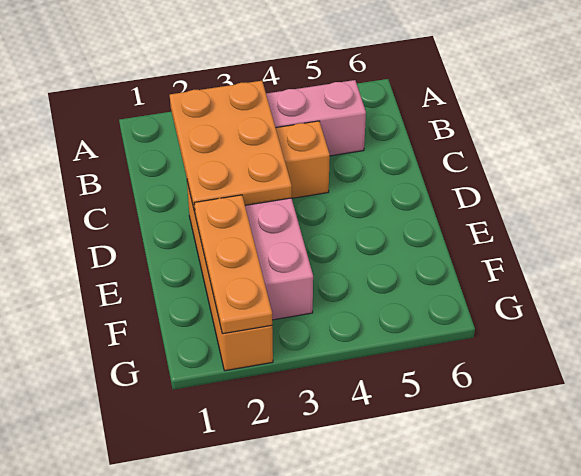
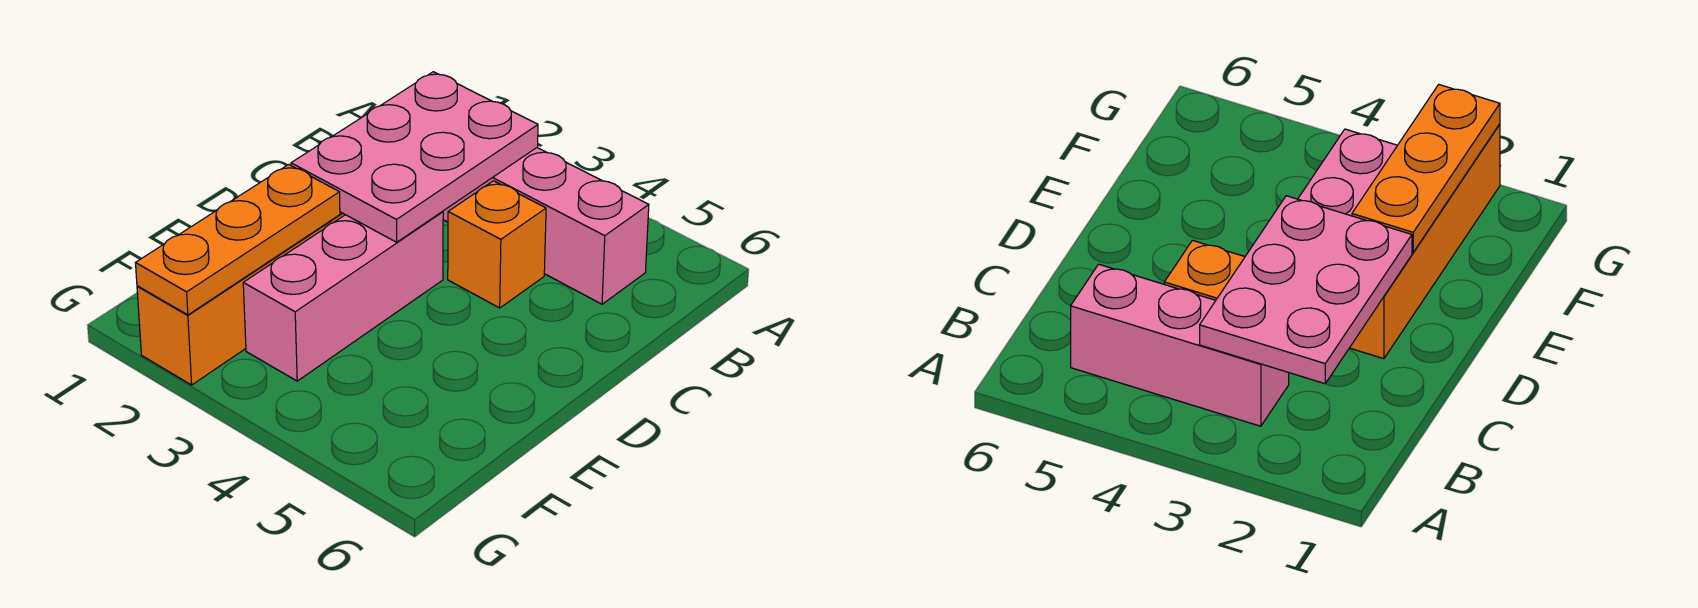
orange plate B2:D3 level 2 -> pink plate B2:D3 level 2

